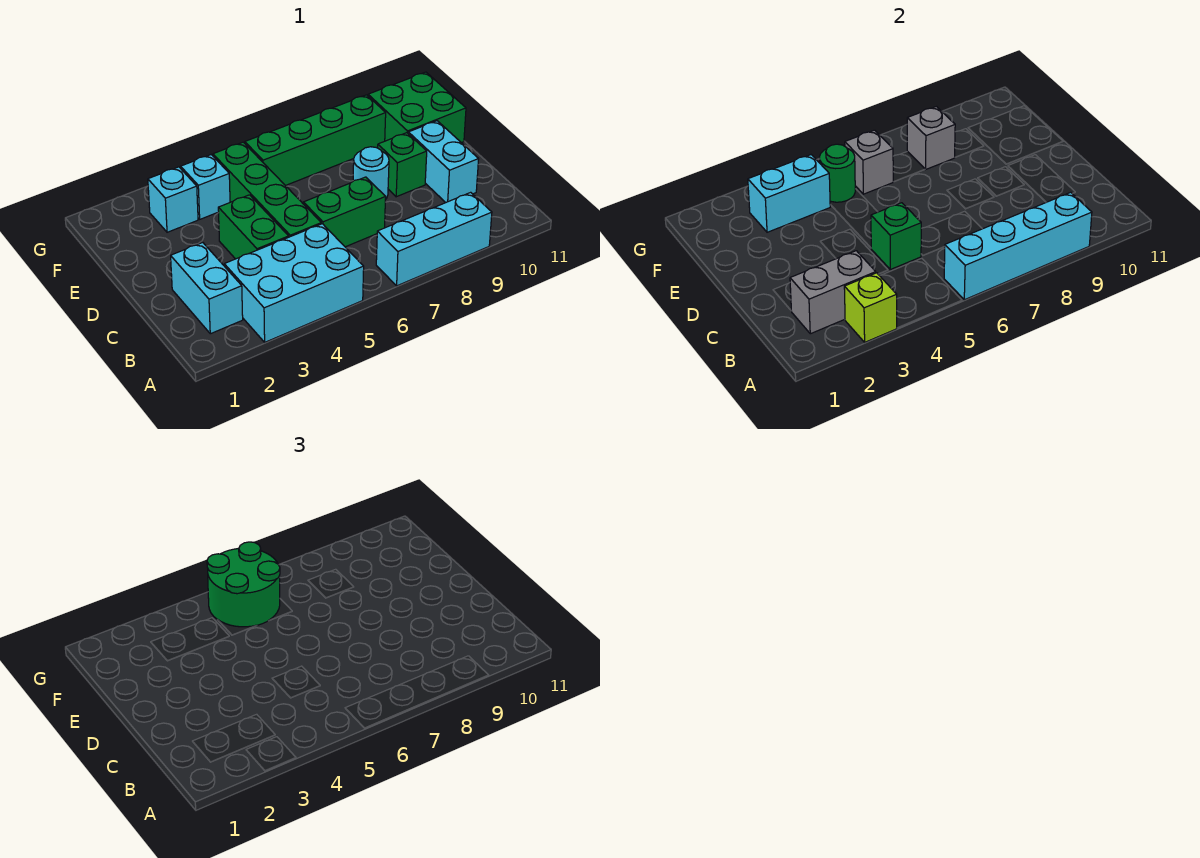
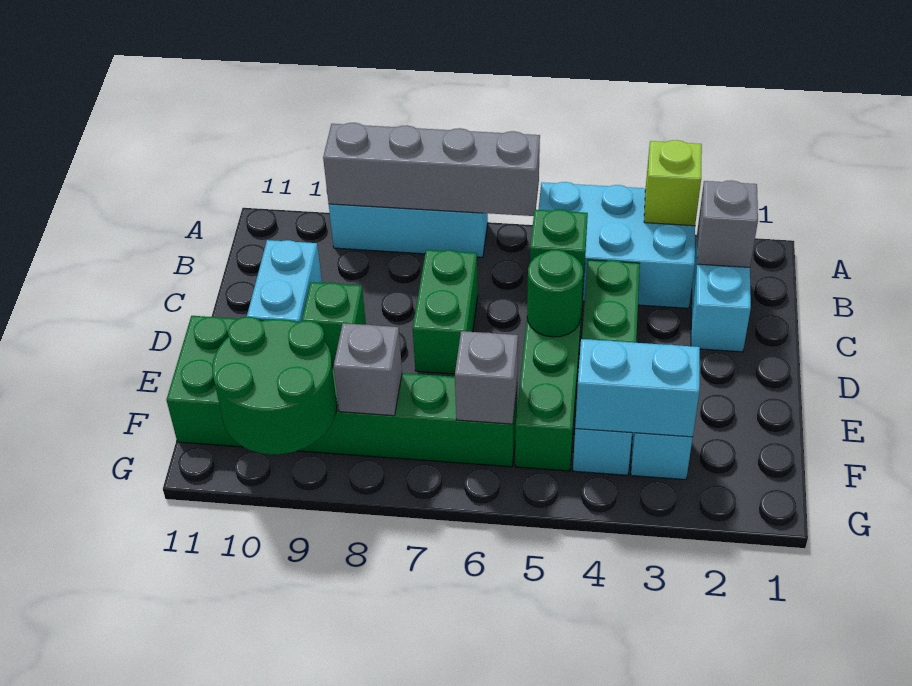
cyan brick A6:A9 level 2 -> grey brick A6:A9 level 2
grey brick B2:B3 level 2 -> grey brick B2 level 2
green brick C6:C7 level 1 -> green brick C7:D7 level 1
cyan round brick D8 level 1 -> none
green round brick F5 level 2 -> green round brick D5 level 2
green round brick F5:G6 level 3 -> green round brick F9:G10 level 2

